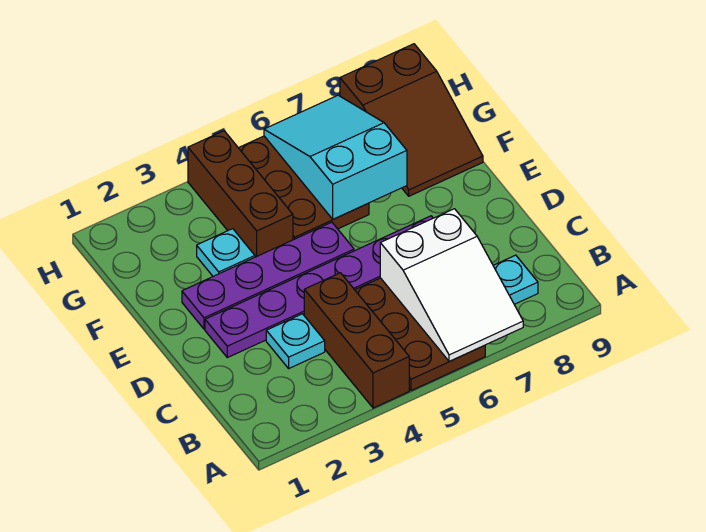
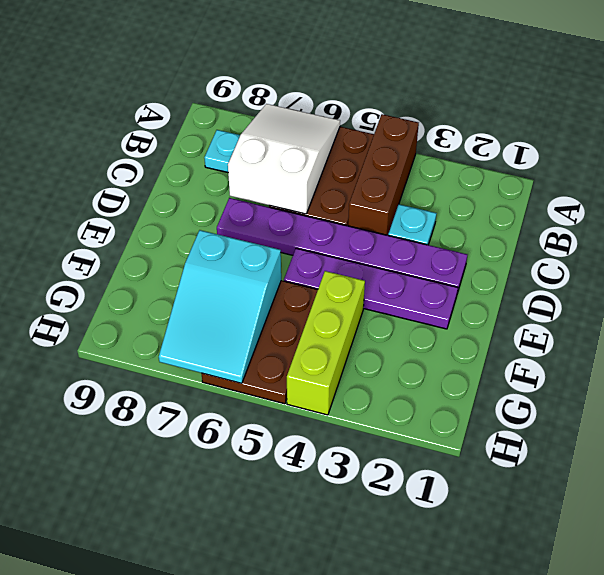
cyan plate F3 level 1 -> none
brown brick F4:H4 level 1 -> lime brick F4:H4 level 1
brown slope F8:H9 level 1 top H -> none

